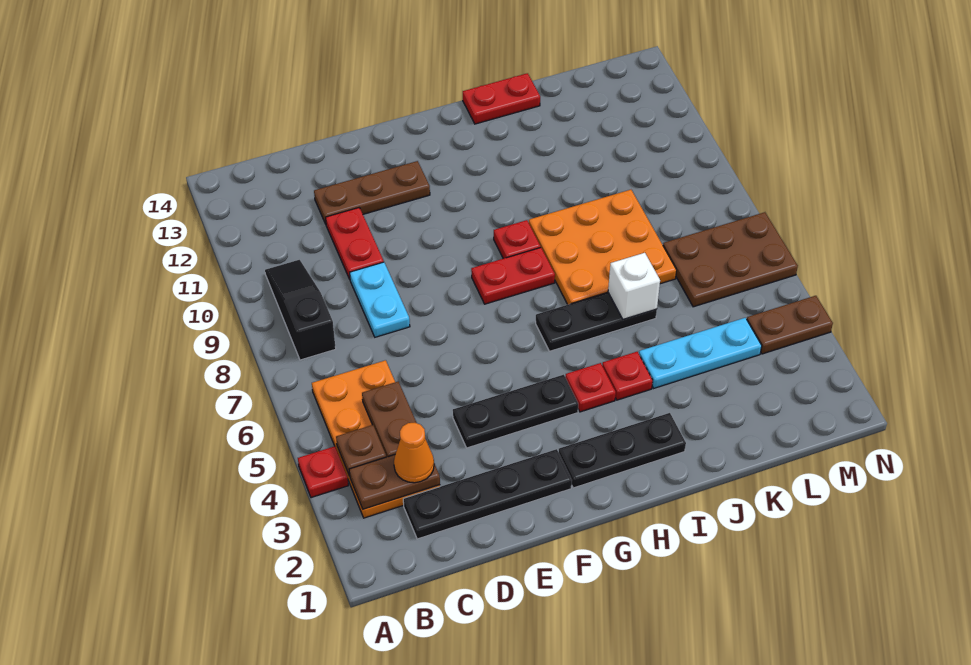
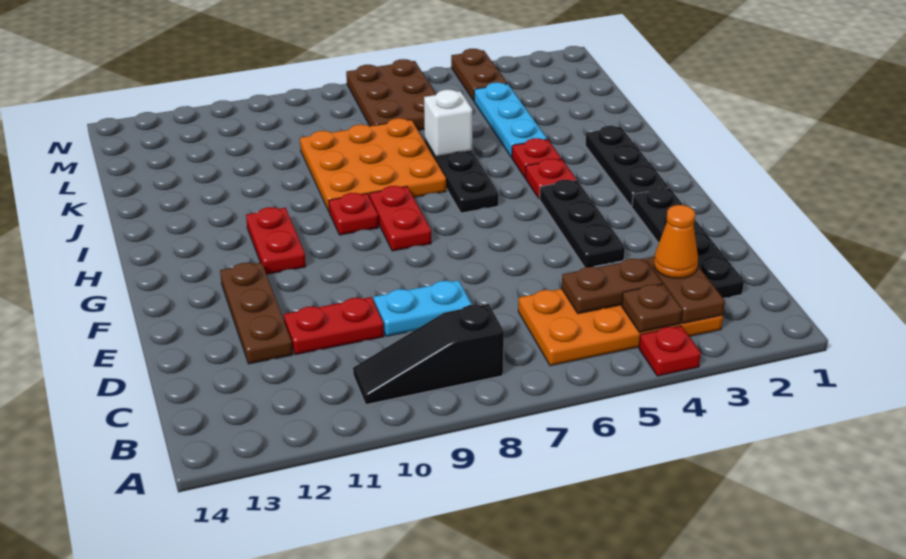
red plate I14:J14 level 1 -> red plate G11:H11 level 1

